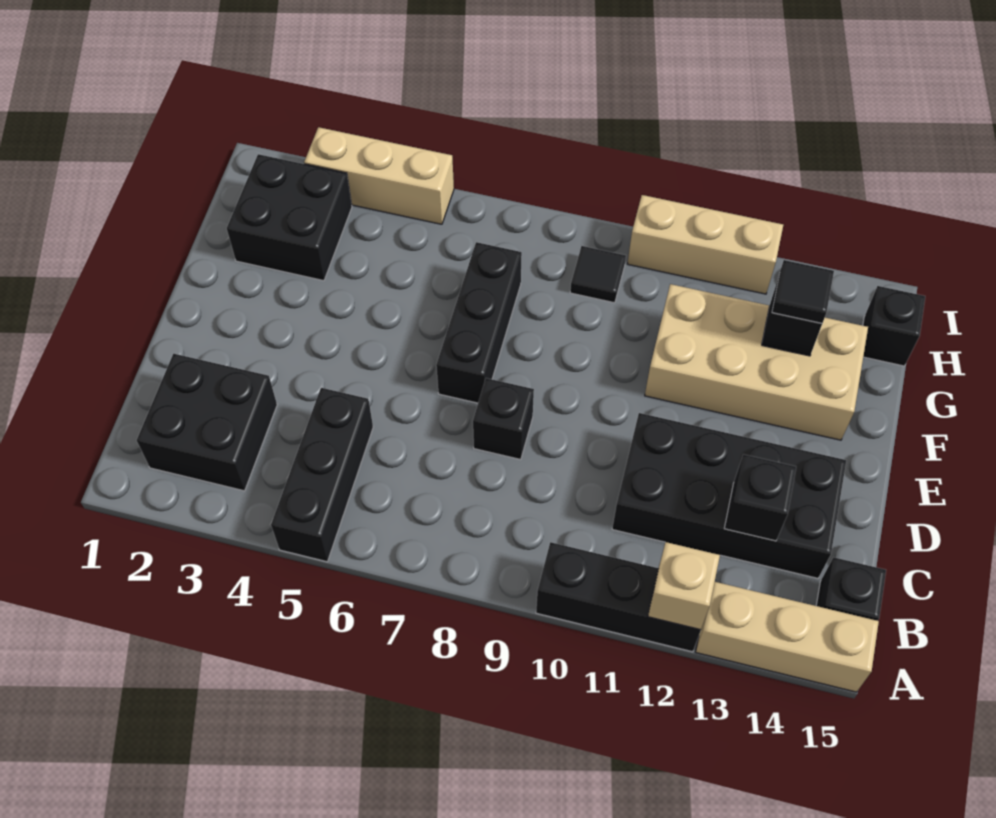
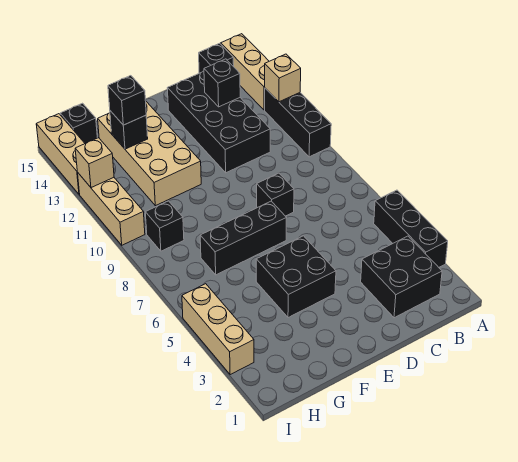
black brick A5:C5 level 1 -> black brick A3:A5 level 1
black brick G2:H3 level 1 -> black brick E4:F5 level 1
black tile G13 level 3 -> black brick G13 level 3
black tile H9 level 1 -> black brick H9 level 1
none -> tan brick I12 level 2
none -> tan brick I13:I15 level 1

